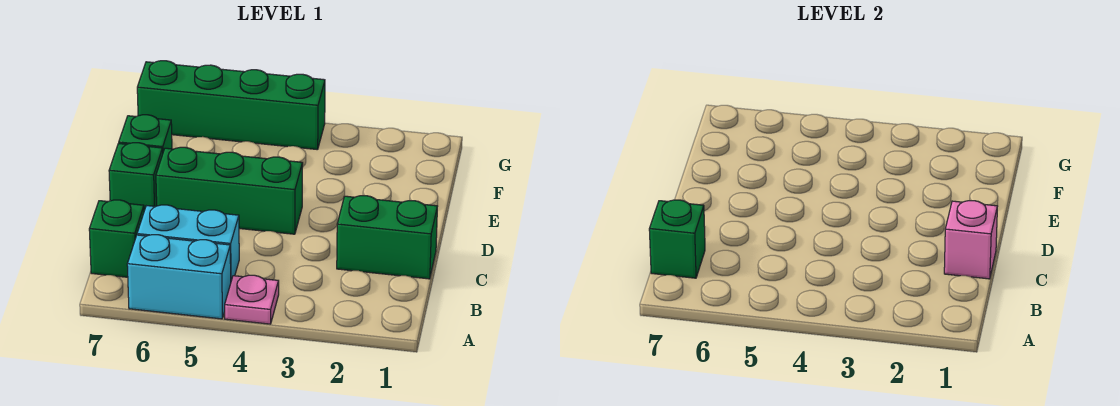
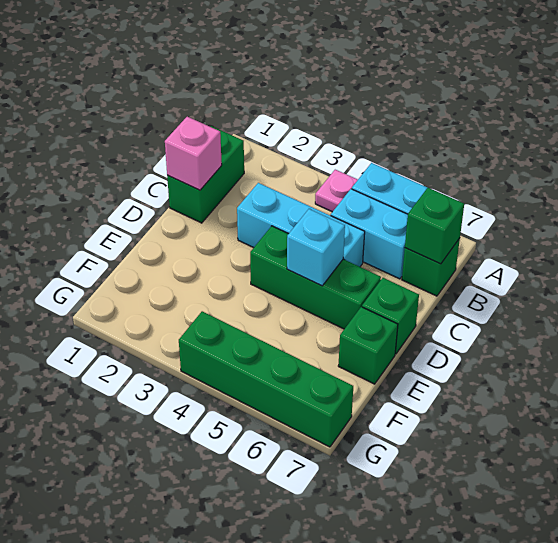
green brick C1:C2 level 1 -> green brick B1:C1 level 1
none -> cyan brick C3:C5 level 1
none -> cyan brick D5 level 2

